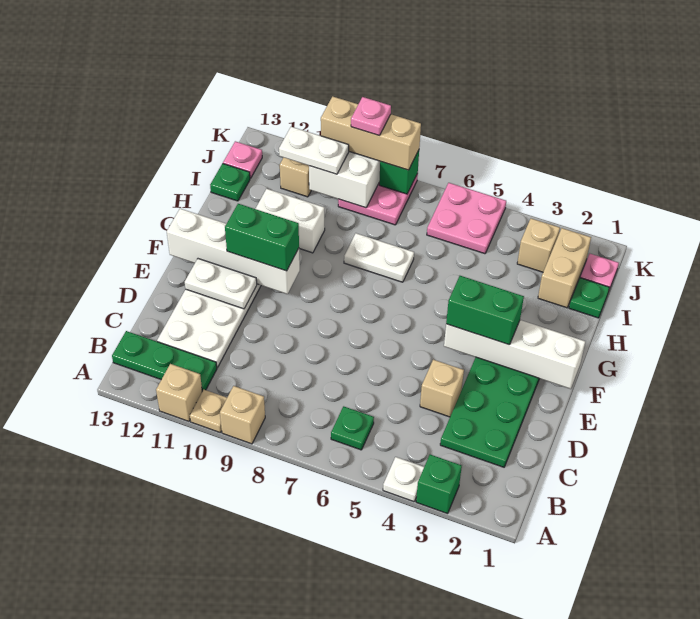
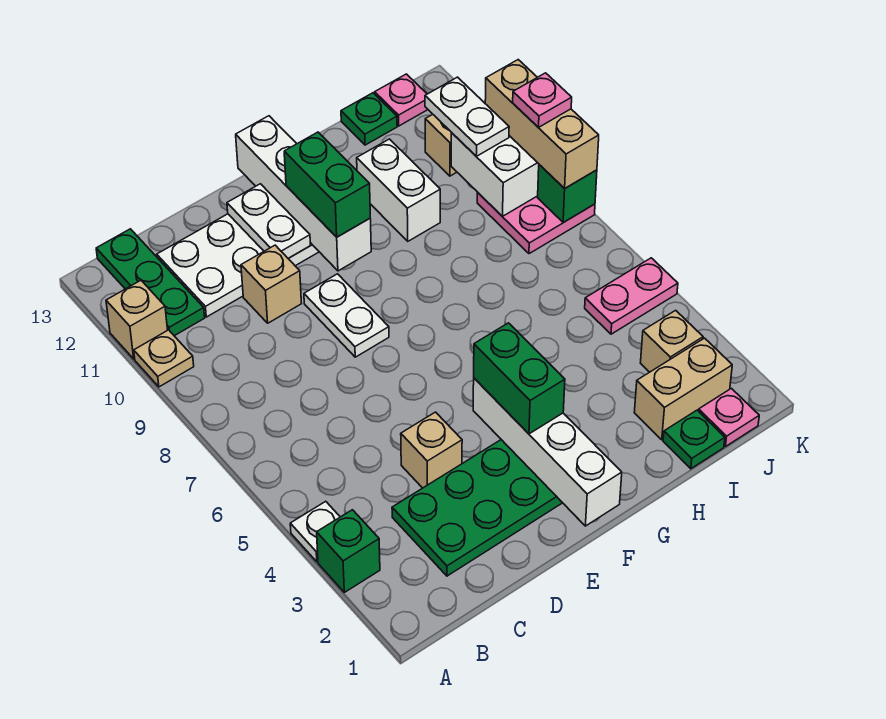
tan brick A9 level 1 -> tan brick D10 level 1
green plate B6 level 1 -> none
white plate H7:H8 level 1 -> white plate E8:E9 level 1
pink plate J5:K6 level 1 -> pink plate J5:K5 level 1

